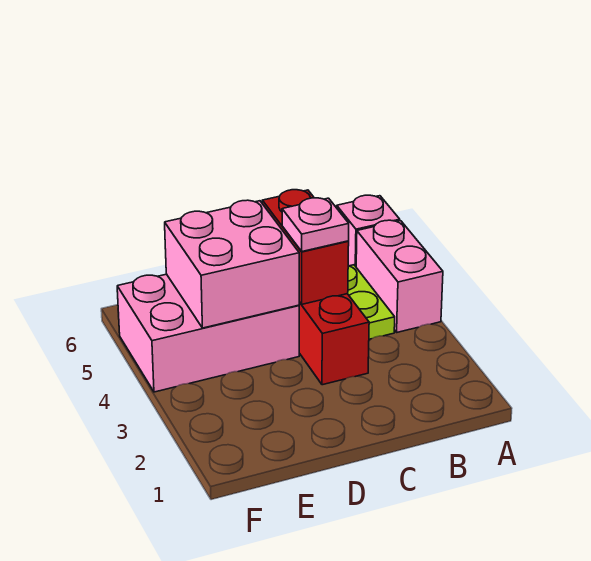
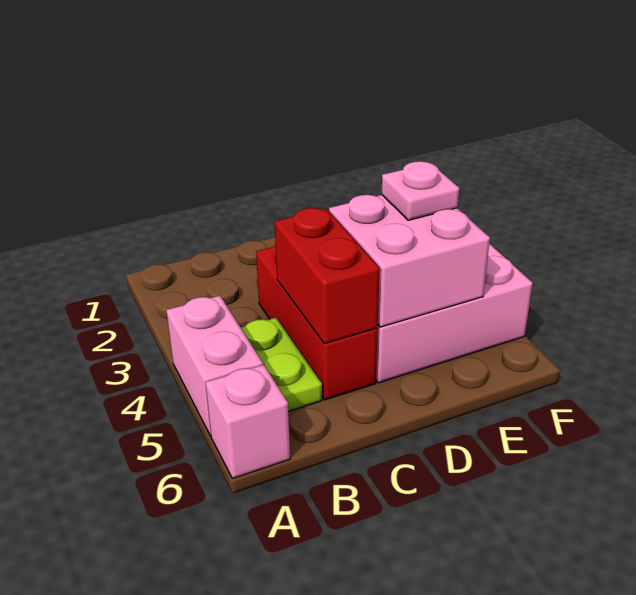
pink plate C4 level 3 -> pink plate E4 level 3

